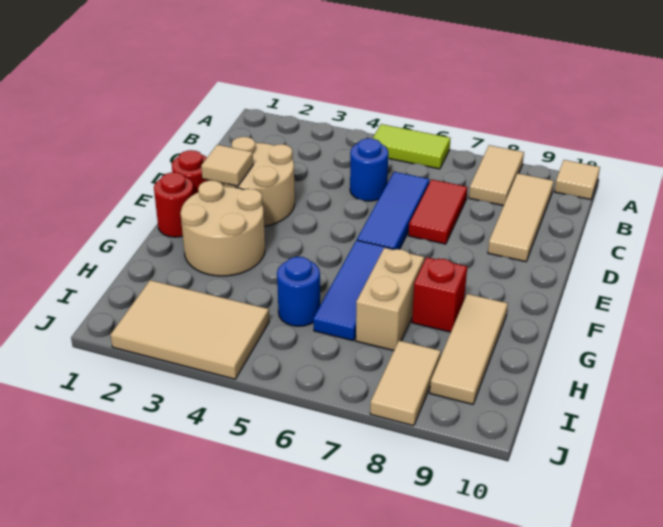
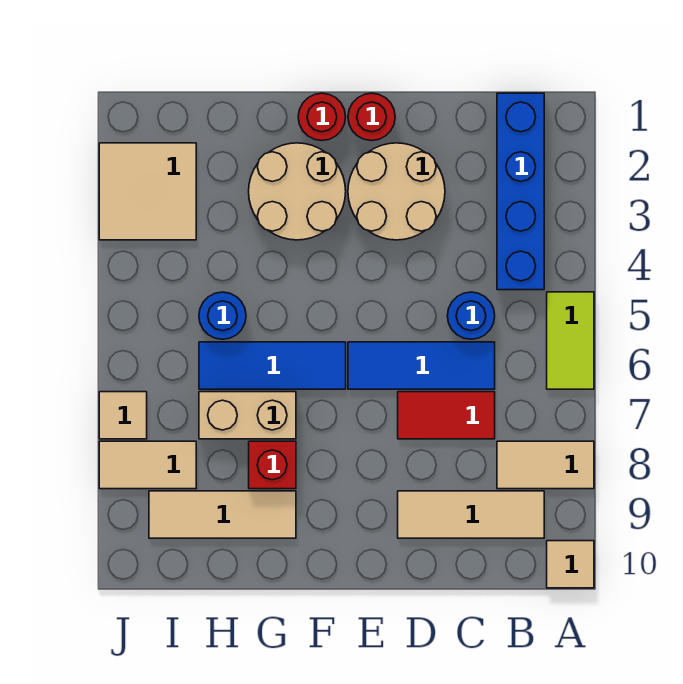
none -> blue brick B1:B4 level 1
tan tile E2 level 2 -> tan tile J7 level 1
tan tile I2:J4 level 1 -> tan tile I2:J3 level 1

